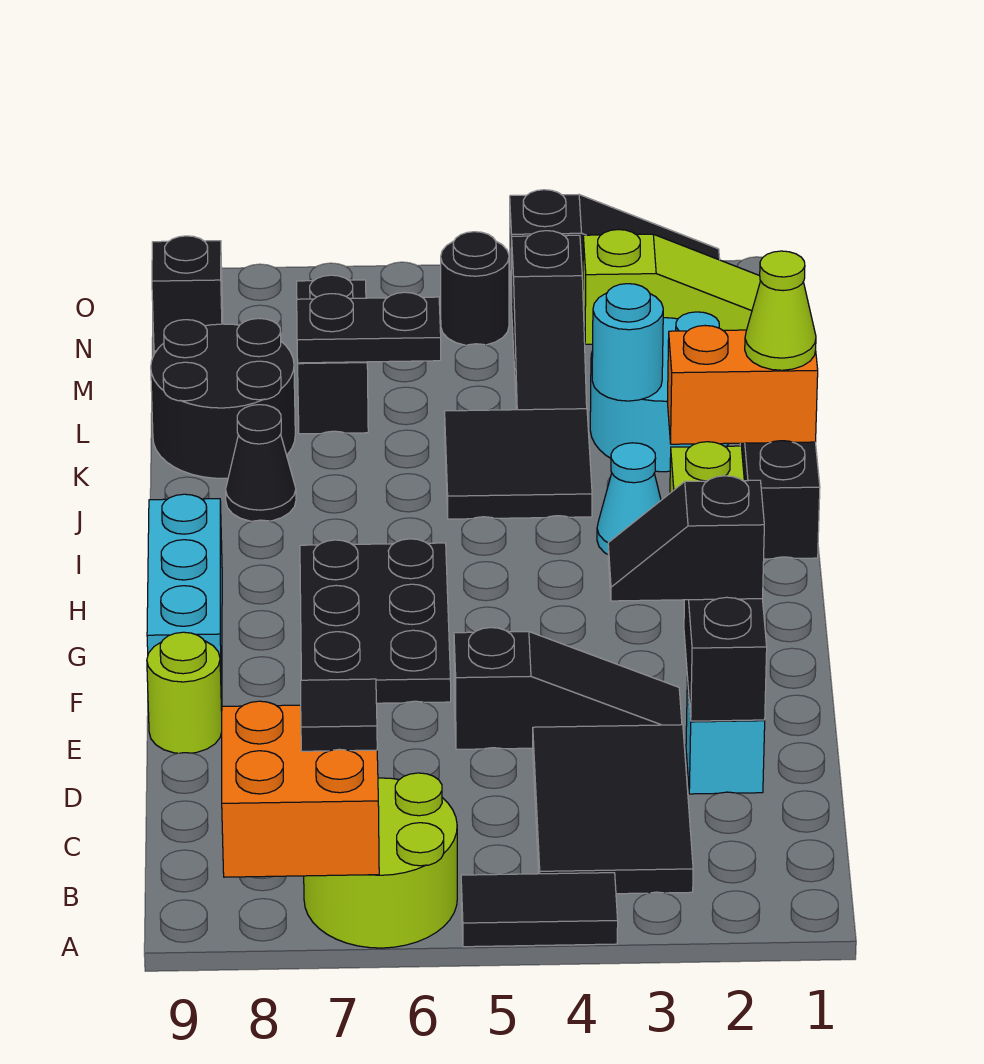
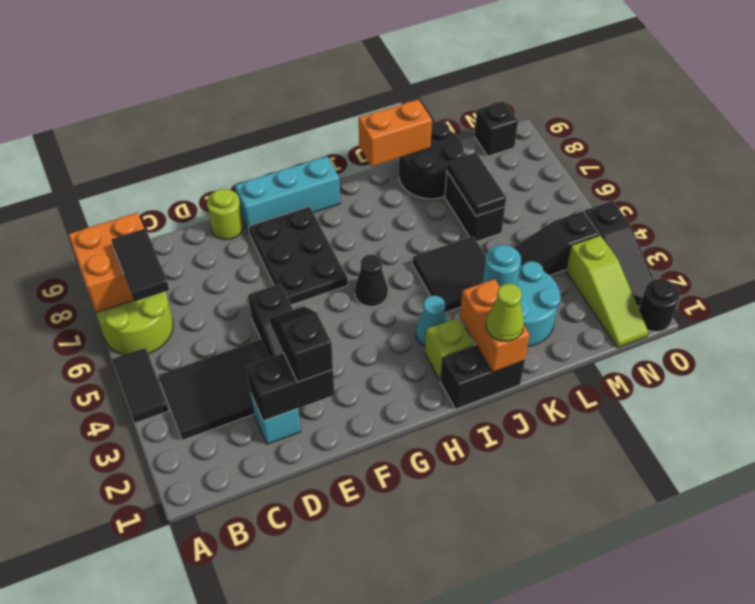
black tile B7 level 3 -> black tile B6:B7 level 3
black plate F6:H7 level 1 -> black plate F6:G8 level 1
black cone J8 level 1 -> black cone H5 level 1
none -> orange brick J9:K9 level 2
black plate L6:L7 level 2 -> black tile L6:L7 level 2
black brick L7:M7 level 1 -> black brick L6:L7 level 1
black round brick N5 level 1 -> black round brick O1 level 1

